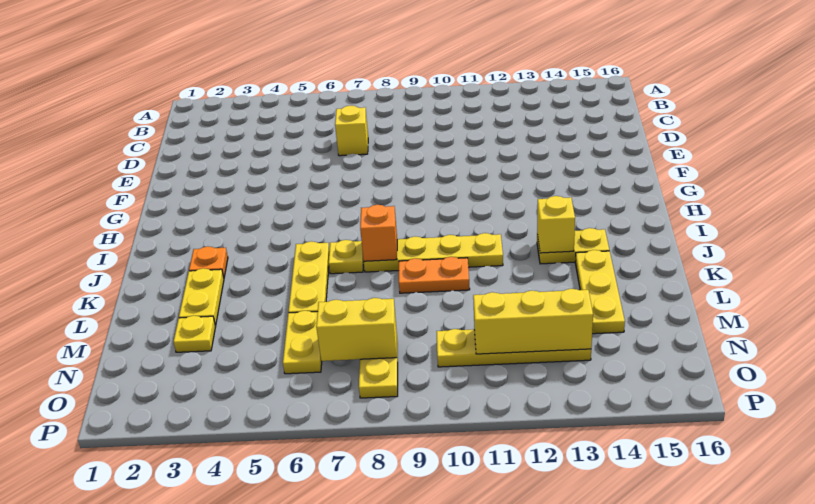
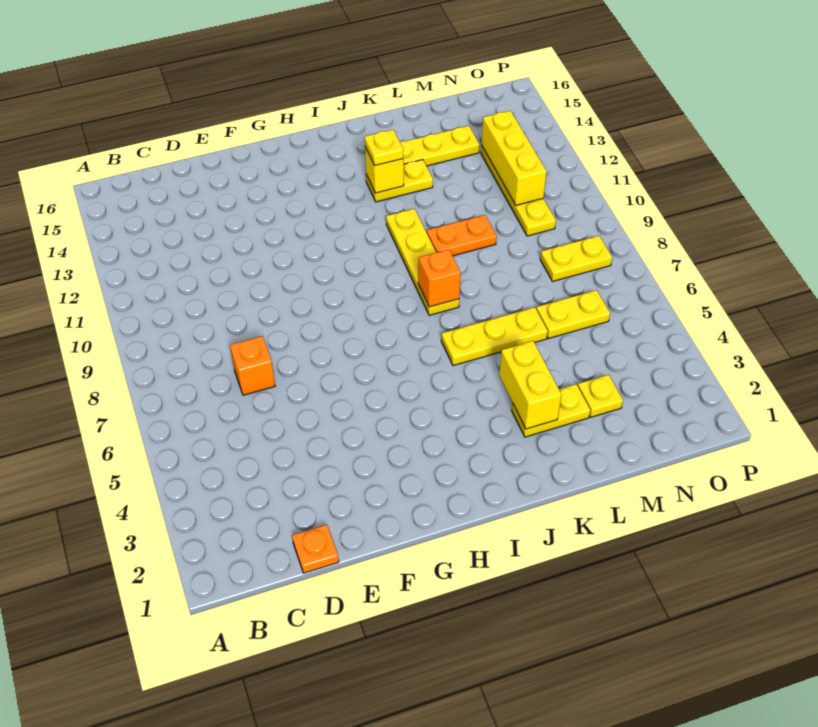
yellow brick D7 level 1 -> orange brick D7 level 1
orange plate J3 level 1 -> orange plate D1 level 1
yellow plate J7 level 1 -> yellow plate J13 level 3
yellow plate J13:J14 level 1 -> yellow plate J13:K13 level 1
orange plate K9:K10 level 1 -> orange plate K10:L10 level 1
yellow brick N7:N8 level 2 -> yellow brick K3:K4 level 2

